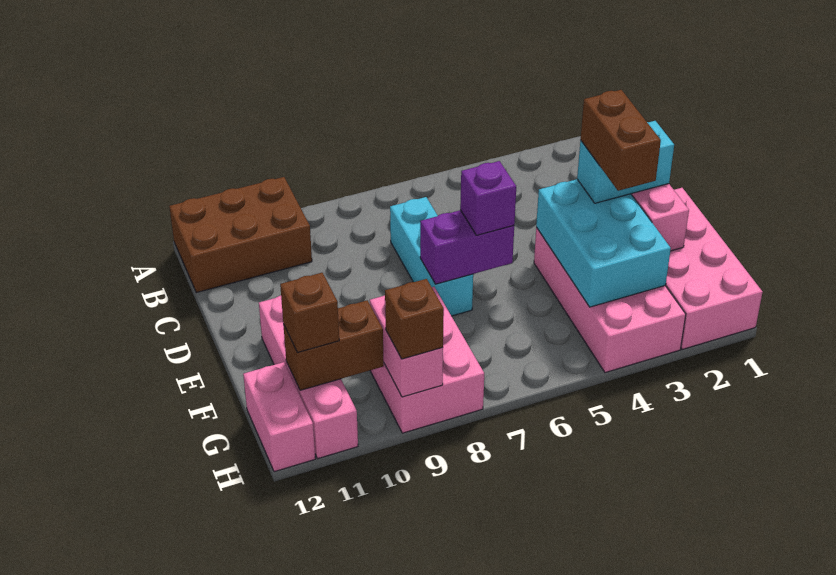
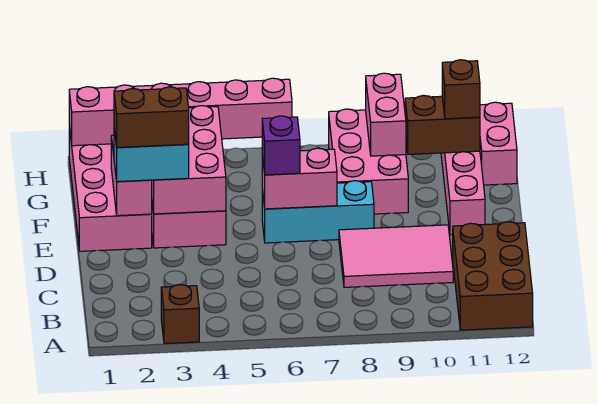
brown brick A10:B12 level 1 -> brown brick A11:C12 level 1
cyan brick C7:E7 level 1 -> cyan brick E6:E8 level 1
none -> pink tile C8:D10 level 1
cyan brick E3:G4 level 2 -> pink brick E3:G4 level 2
brown brick E3:F3 level 4 -> brown brick E2:E3 level 4
purple brick E6:E7 level 2 -> pink brick E6:E7 level 2
none -> pink brick H1:H6 level 2
brown brick H9 level 3 -> brown brick A3 level 1

